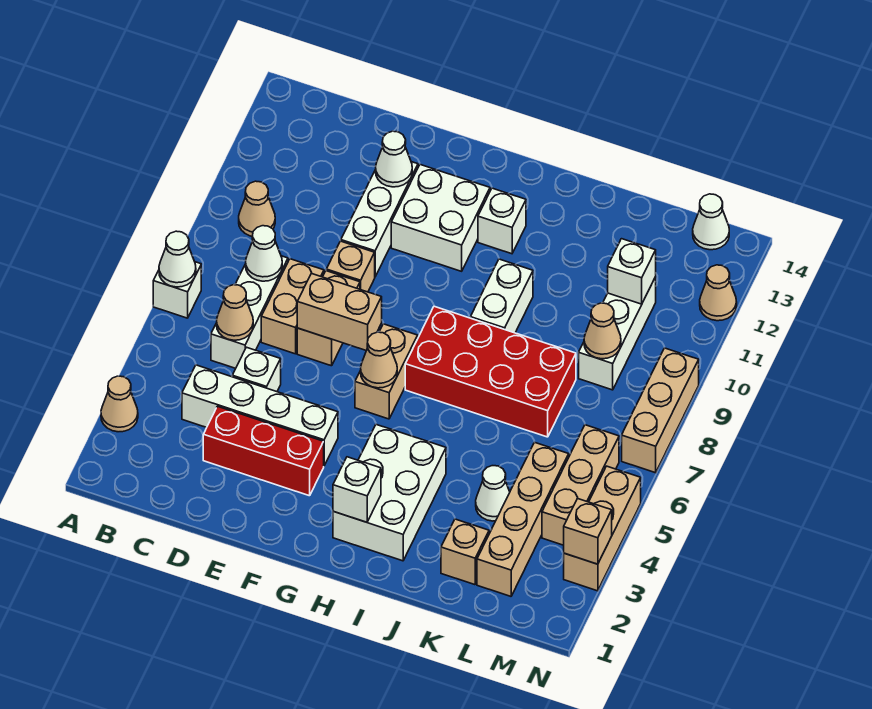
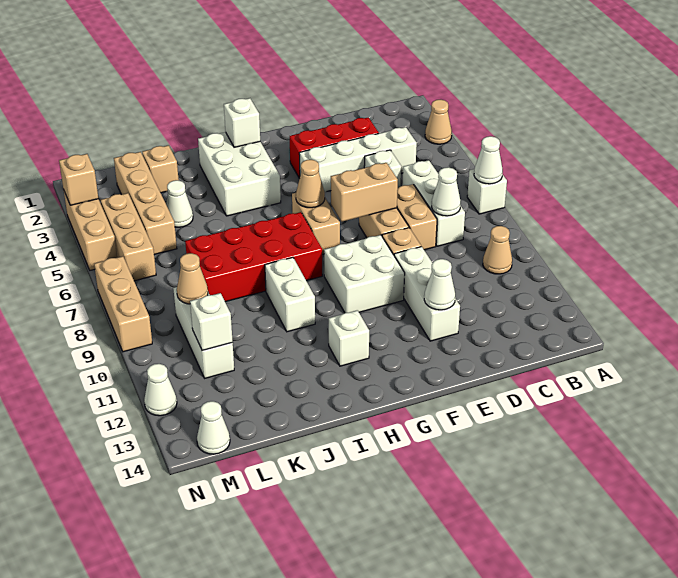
tan cone C6 level 2 -> none
white brick F11:G12 level 1 -> white brick F9:G10 level 1
tan cone N12 level 1 -> white cone N12 level 1

